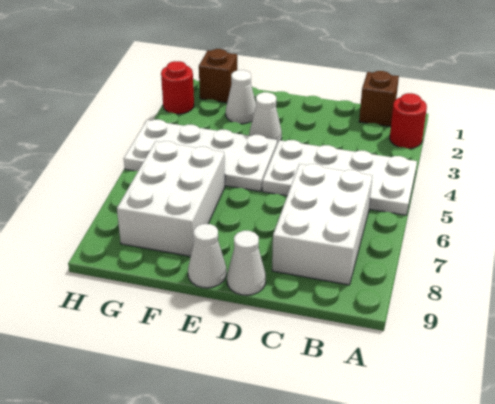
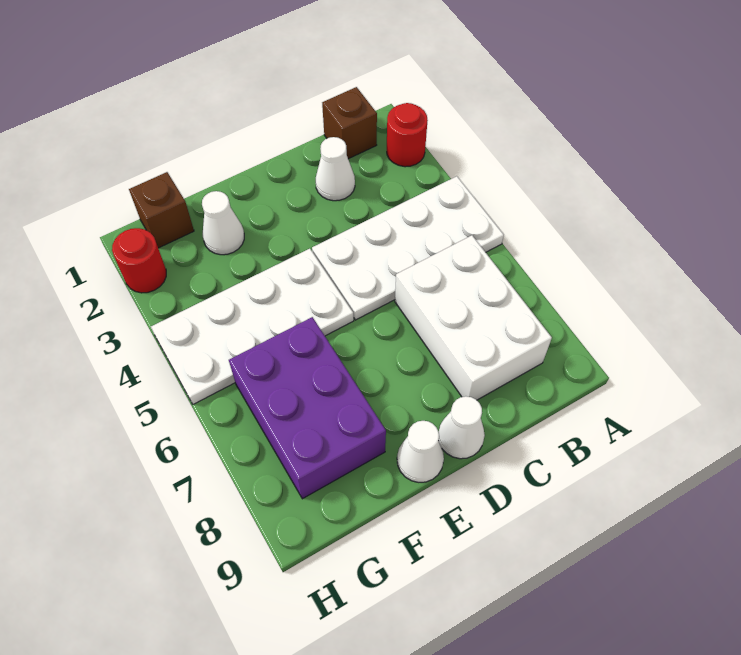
white cone E3 level 1 -> white cone C2 level 1
white brick F6:G8 level 1 -> purple brick F6:G8 level 1

